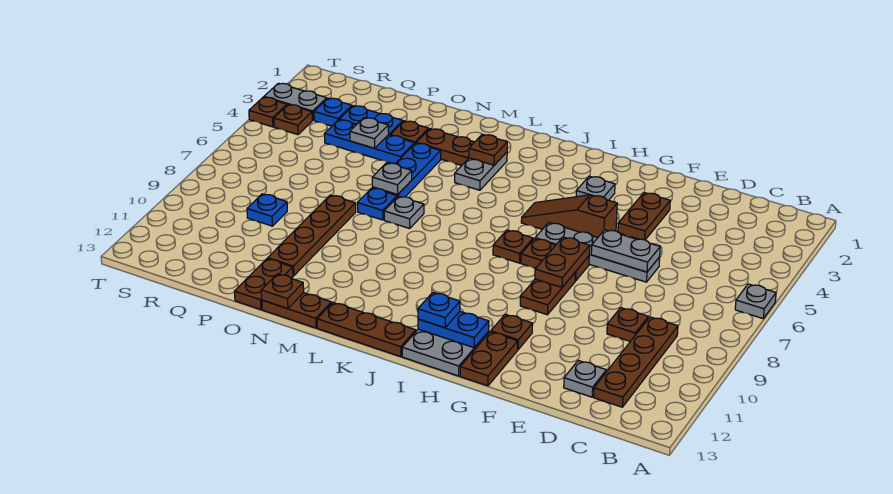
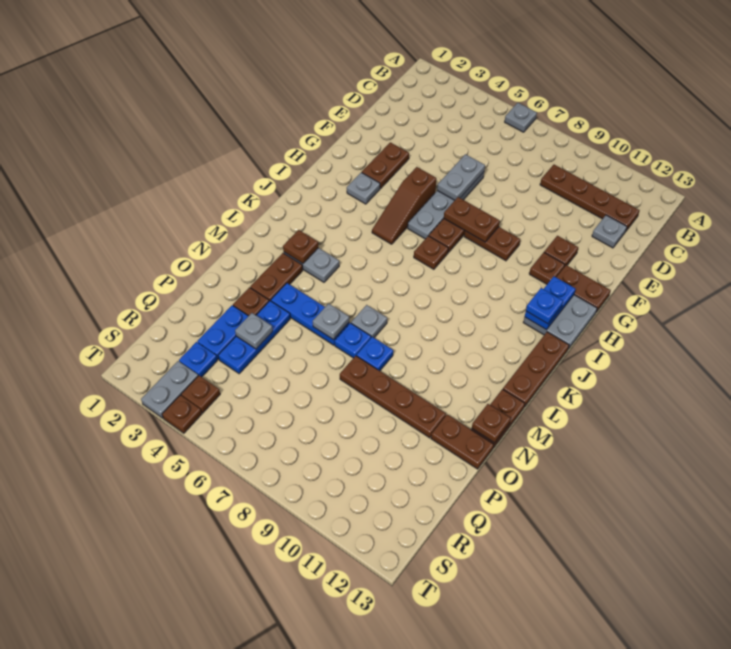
brown plate D9 level 1 -> brown plate F11 level 1
brown plate F3:F4 level 1 -> brown plate F3:G3 level 1
blue plate Q9 level 1 -> blue plate N8 level 1

